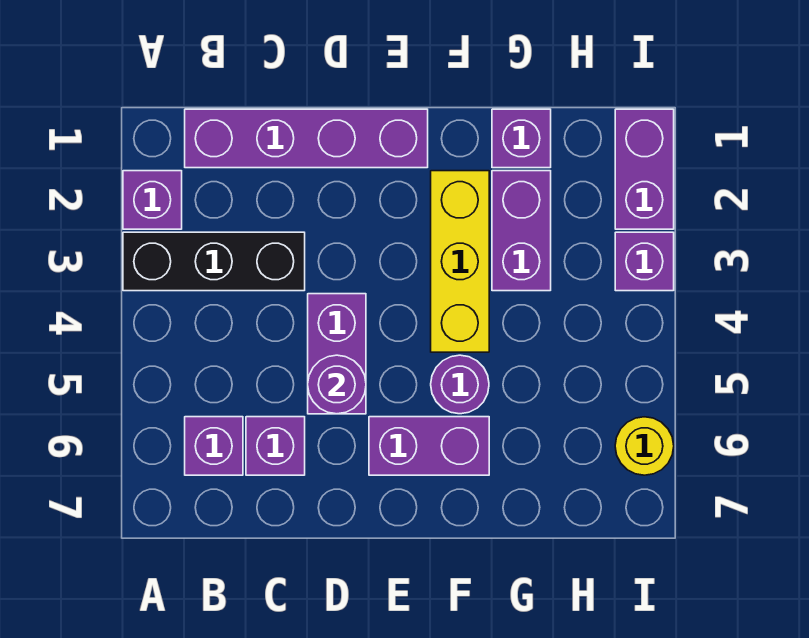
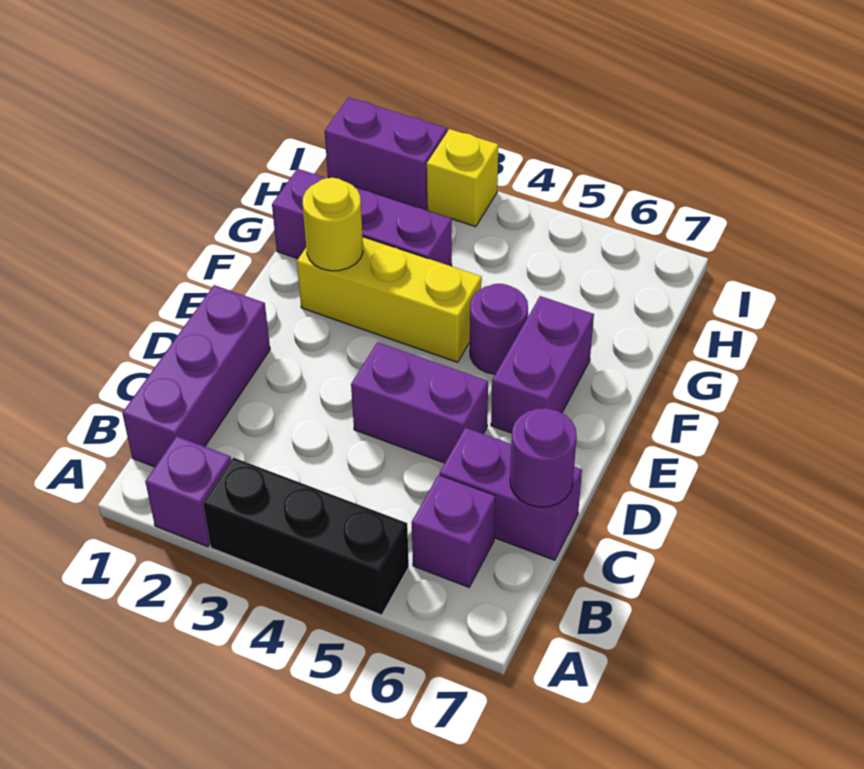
black brick A3:C3 level 1 -> black brick A3:A5 level 1
purple brick B1:E1 level 1 -> purple brick B1:D1 level 1
purple brick C6 level 1 -> purple brick C6:C7 level 1
purple round brick D5 level 2 -> purple round brick C7 level 2
purple brick I3 level 1 -> yellow brick I3 level 1
yellow round brick I6 level 1 -> yellow round brick F2 level 2

